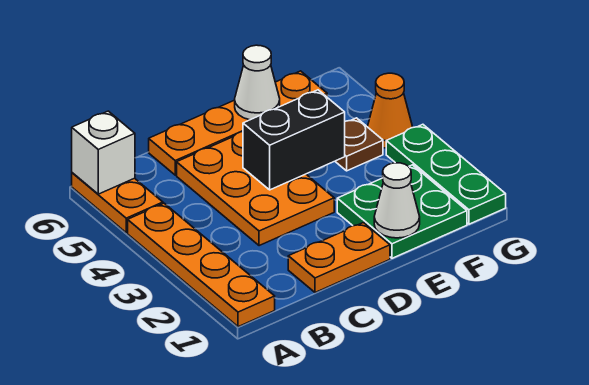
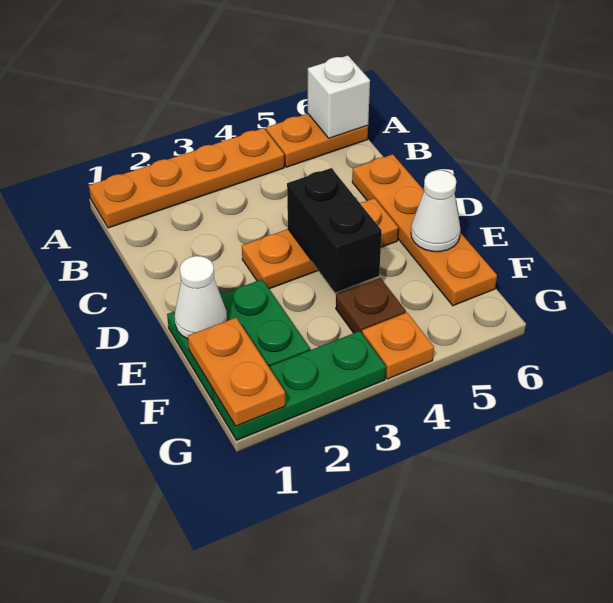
orange plate C1:D1 level 1 -> orange plate F1:G1 level 2
orange plate C3:D5 level 1 -> orange plate D3:D5 level 1
orange cone G4 level 1 -> orange plate G4 level 1

